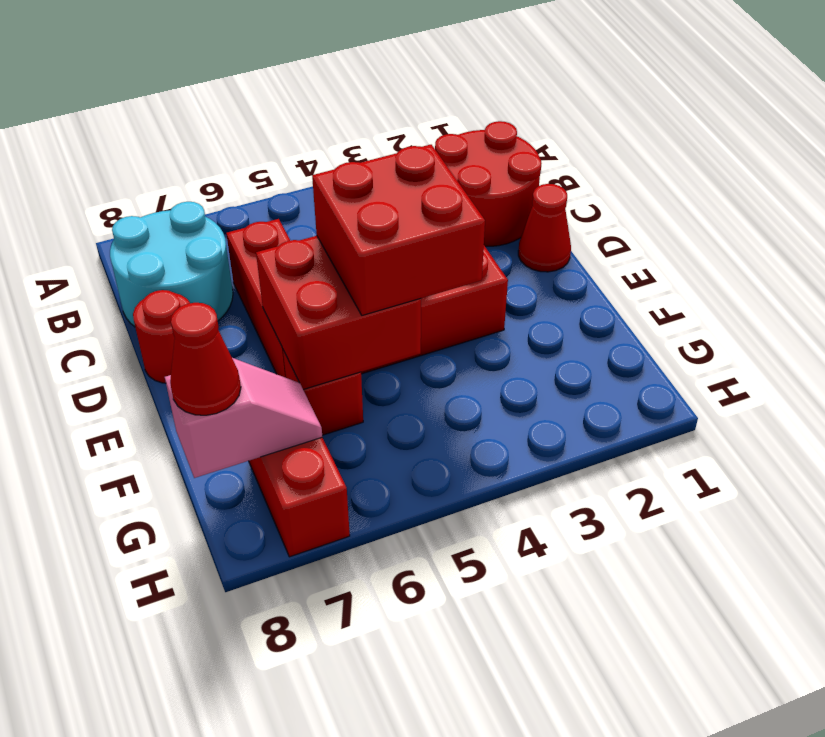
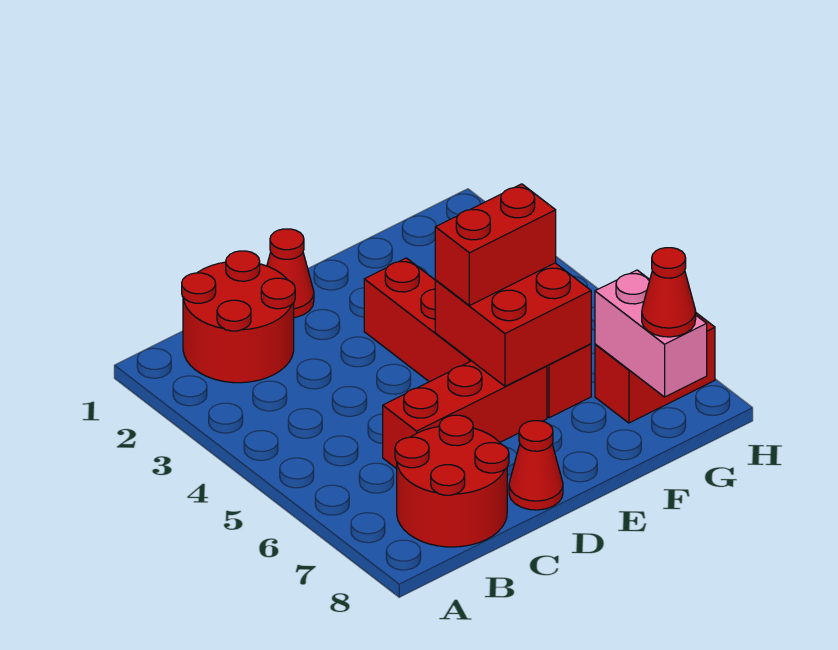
cyan round brick B7:C8 level 1 -> red round brick B7:C8 level 1
red round brick D8 level 1 -> red cone D8 level 1
red brick E4:F5 level 3 -> red brick E5:F5 level 3
pink slope G7:G8 level 2 top 8 -> pink brick G7:G8 level 2

